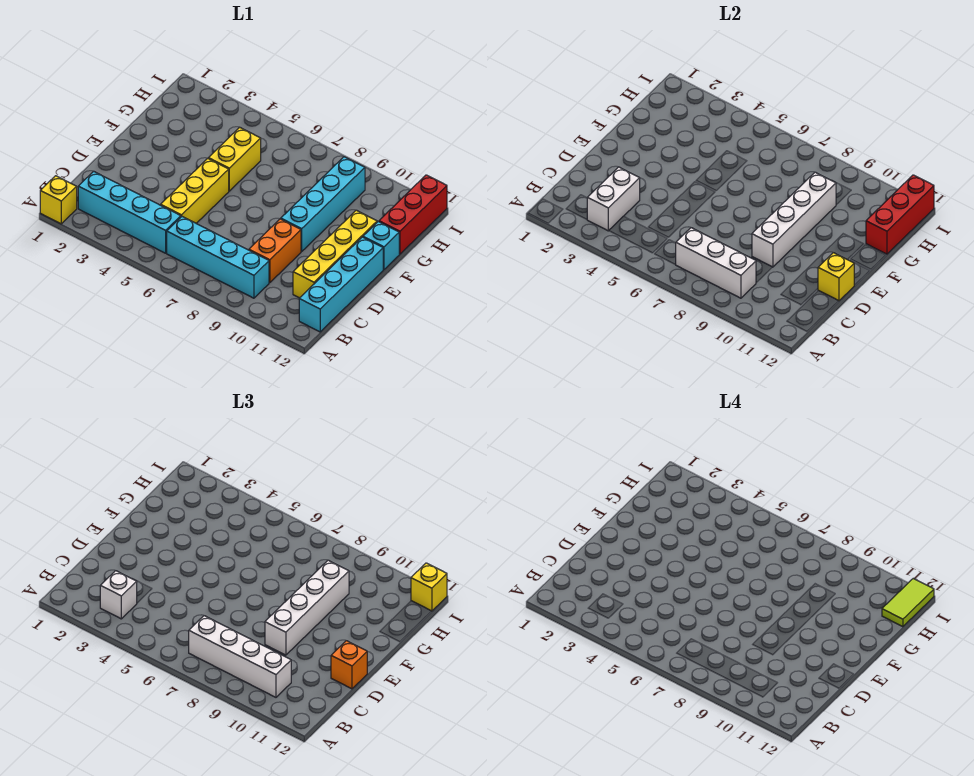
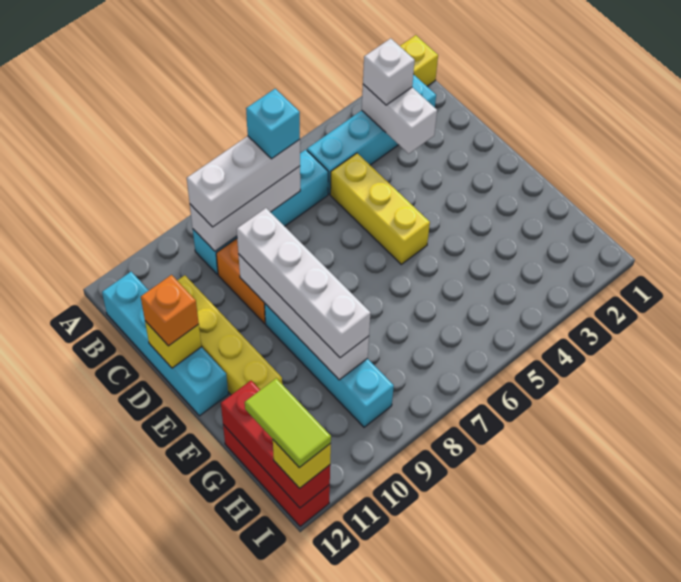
white brick B7:B10 level 3 -> white brick B7:B9 level 3
yellow brick F5:G5 level 1 -> none
cyan brick F12 level 1 -> cyan brick B7 level 4

